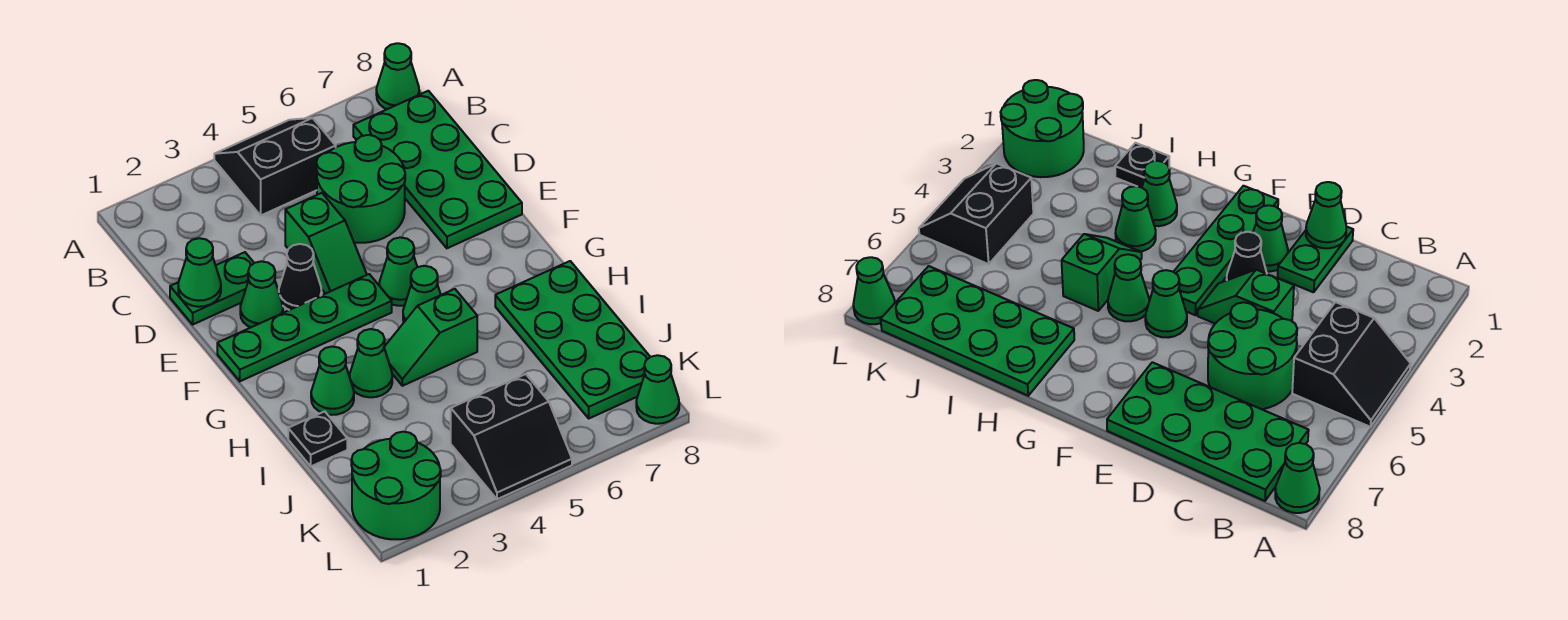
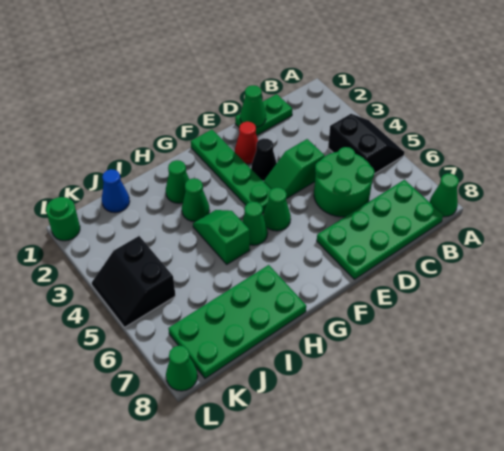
green plate D1:D2 level 1 -> green plate C1:D1 level 1
green cone E2 level 1 -> red cone E2 level 1
black plate I1 level 1 -> none
none -> blue cone J1 level 1
green round brick K1:L2 level 1 -> green round brick L1 level 1

